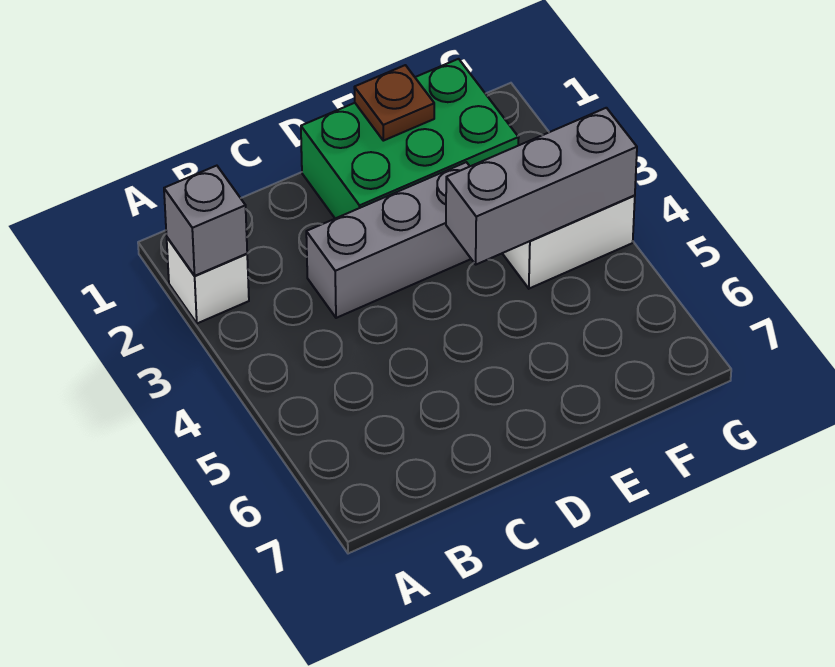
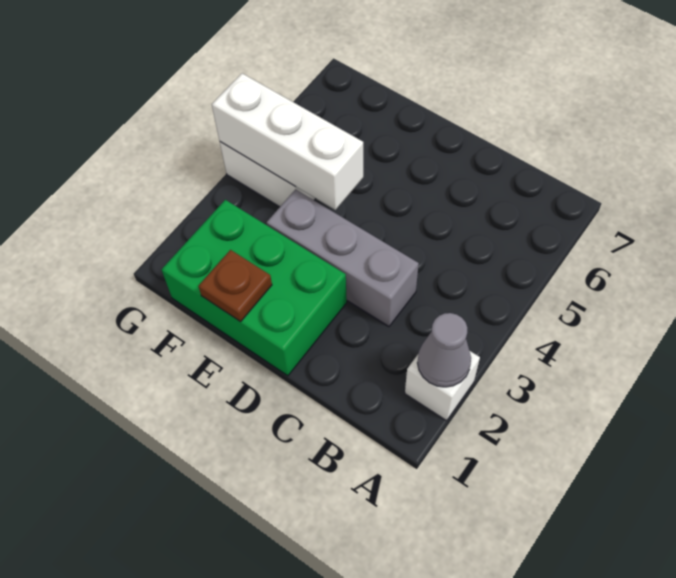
grey brick A2 level 2 -> grey cone A2 level 2
grey brick E4:G4 level 2 -> white brick E4:G4 level 2

